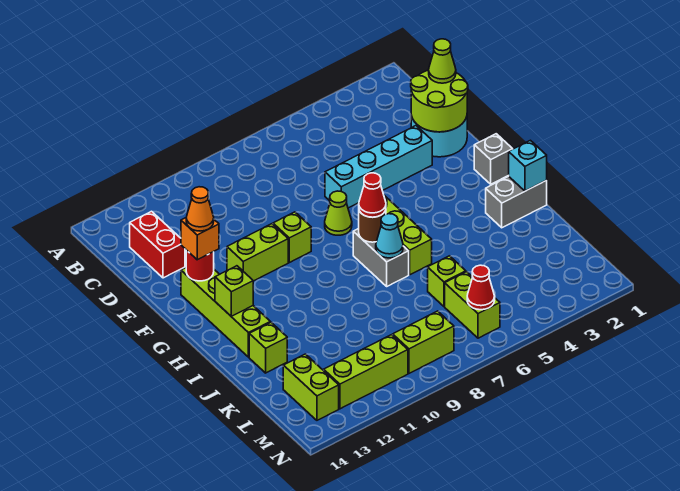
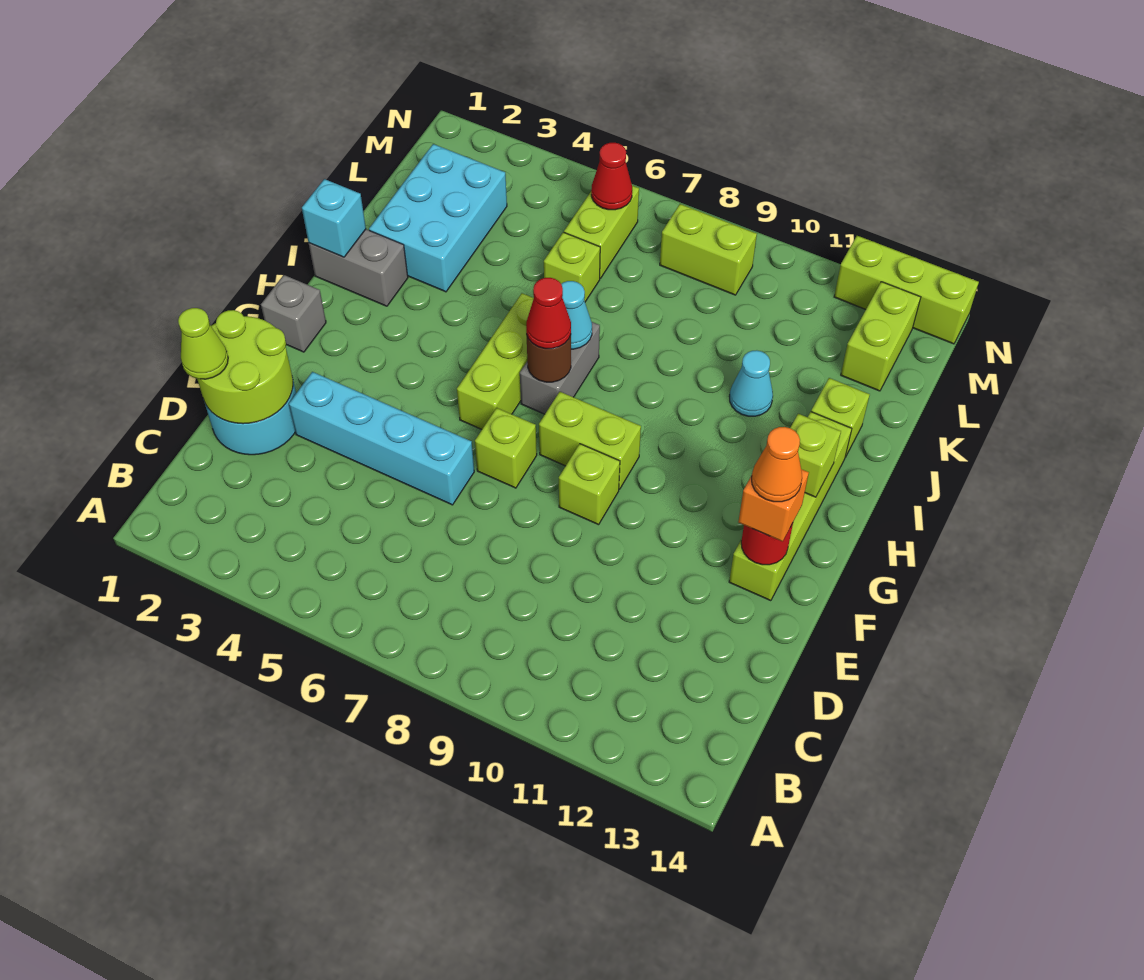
red brick C13:D13 level 1 -> none
lime cone F7 level 1 -> lime brick F7 level 1
lime brick F10:F11 level 1 -> lime brick G8:G9 level 1
none -> cyan brick J2:L3 level 1
none -> cyan cone J11 level 1
lime brick M10:M12 level 1 -> lime brick N12:N14 level 1

